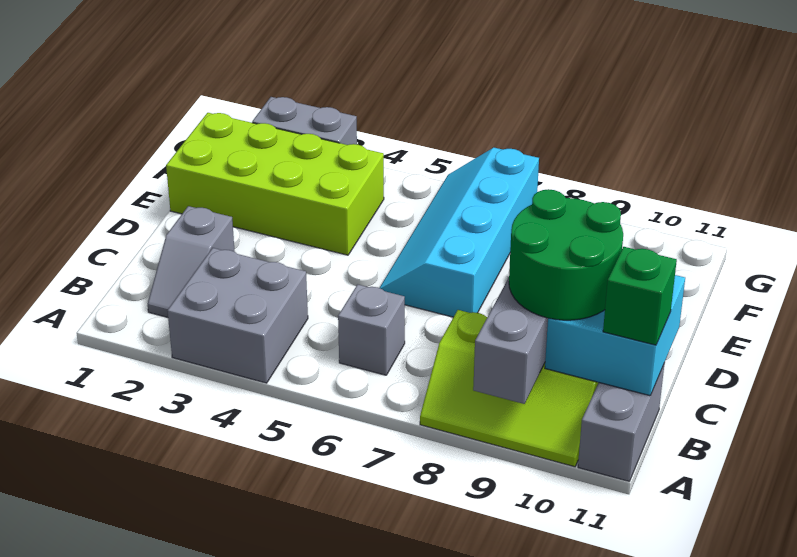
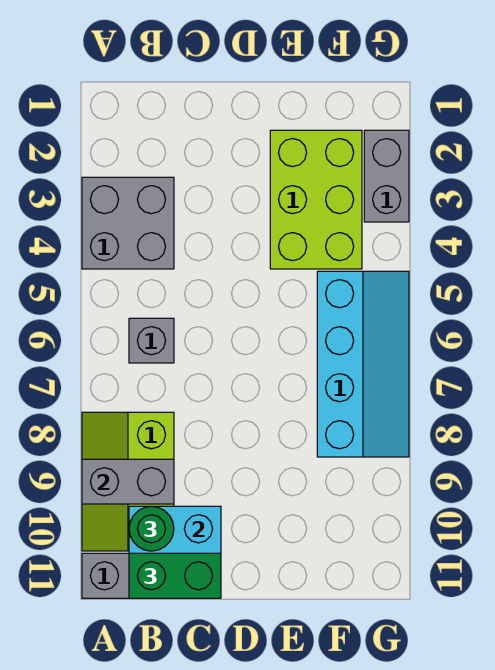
grey slope B2:C2 level 1 top C -> none
green round brick B9:C10 level 3 -> green round brick B10 level 3
green brick B11 level 3 -> green brick B11:C11 level 3
cyan slope D6:G7 level 1 top 7 -> cyan slope F5:G8 level 1 top F
lime brick E1:F4 level 1 -> lime brick E2:F4 level 1

